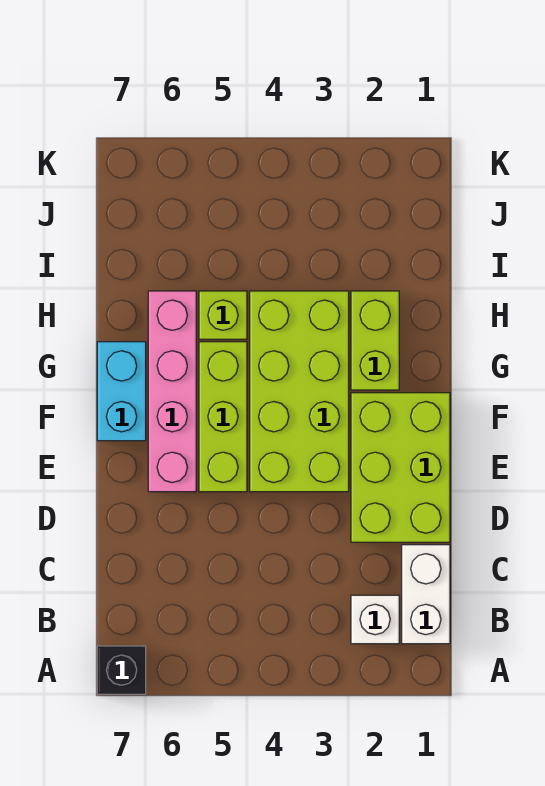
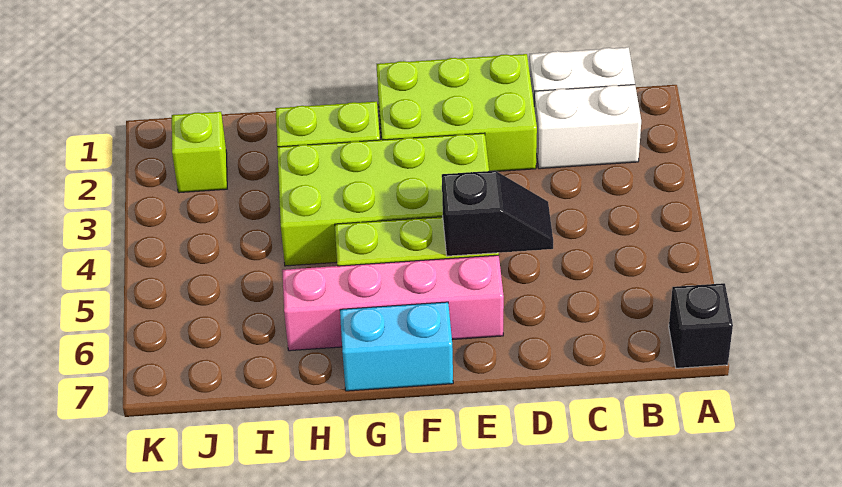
white brick B2 level 1 -> white brick B2:C2 level 1
none -> black slope D5:E5 level 2 top E
lime brick H5 level 1 -> lime brick J2 level 1

